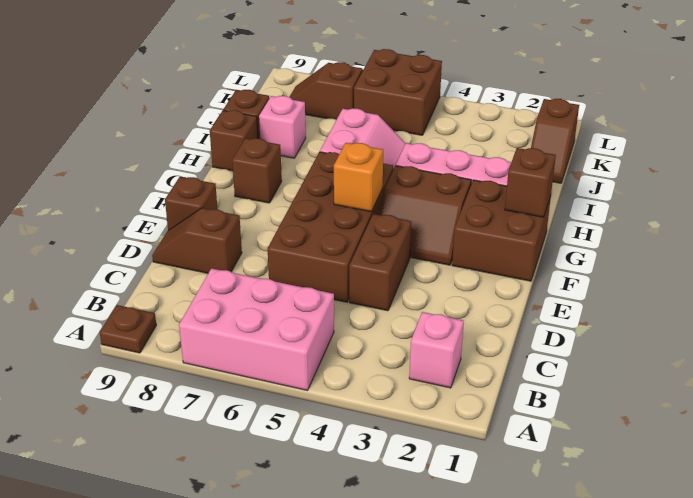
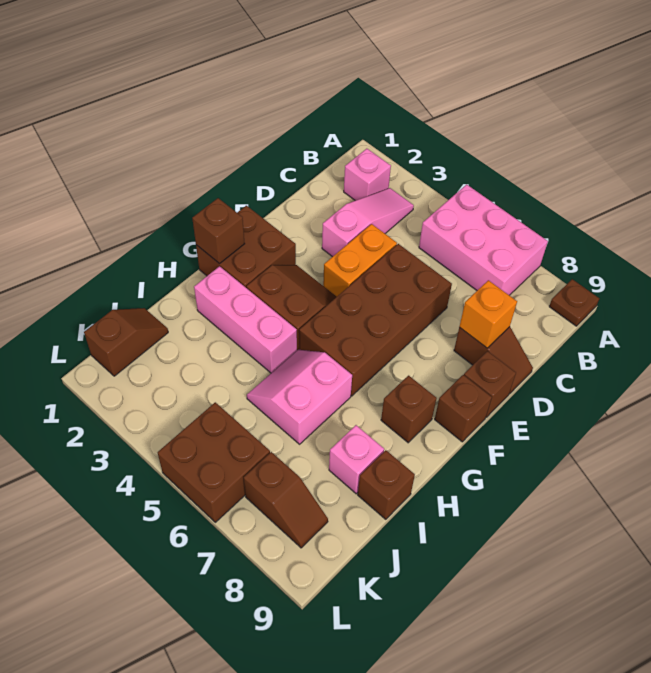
none -> pink slope B3:D3 level 1 top D
brown brick D4:E4 level 1 -> orange brick D4:E4 level 1
orange brick F5 level 2 -> orange brick D8 level 2
brown brick H9 level 1 -> brown brick F9 level 1

